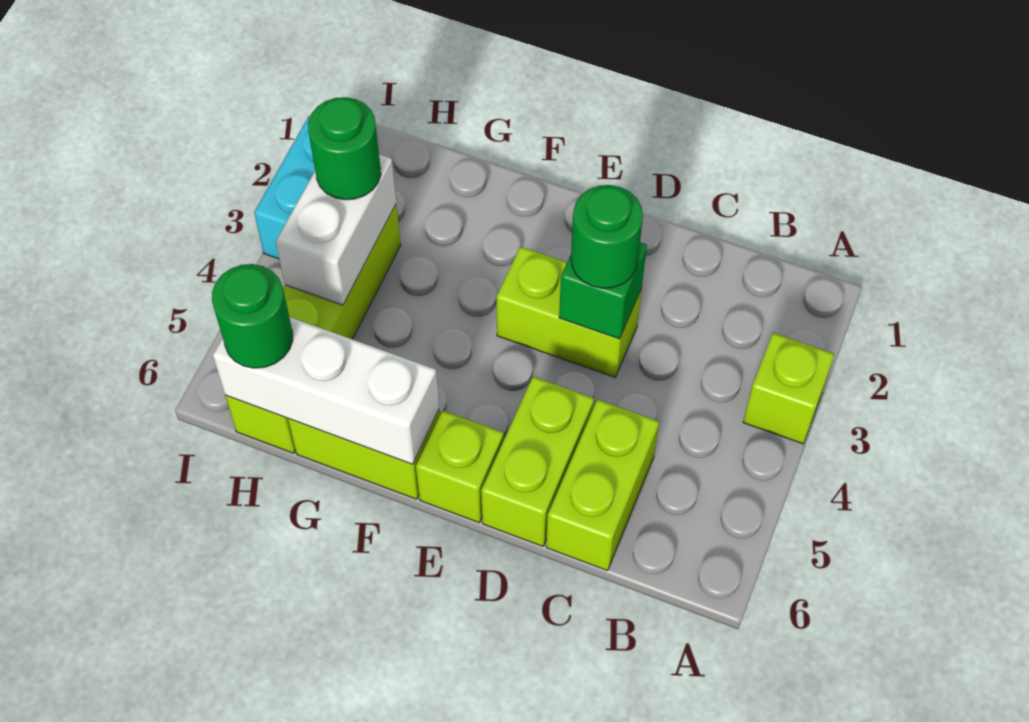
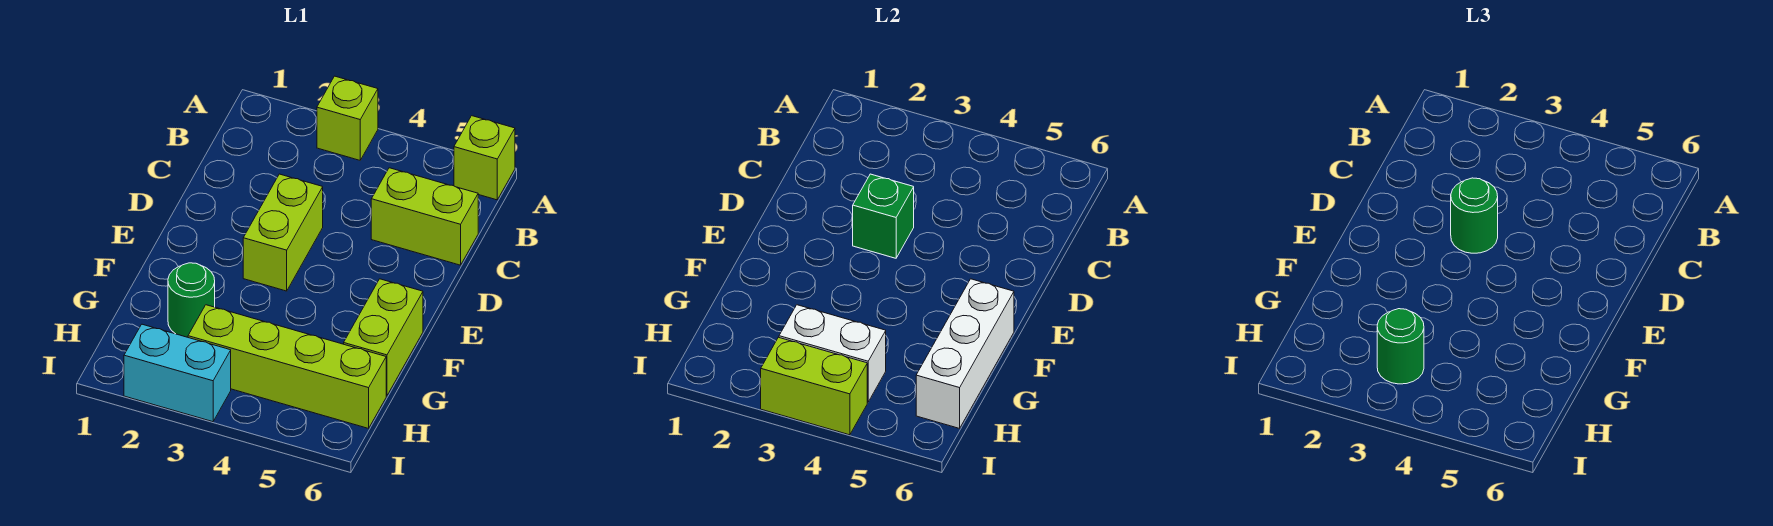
lime brick D5:D6 level 1 -> lime brick I3:I4 level 2
lime brick E6 level 1 -> lime brick A6 level 1
green round brick H6 level 3 -> green round brick G2 level 1

